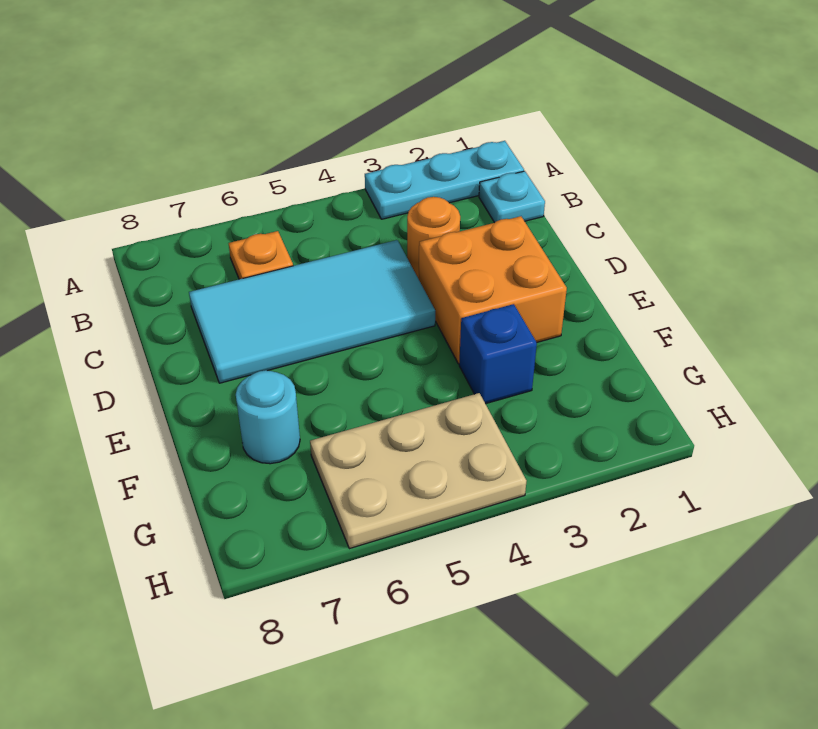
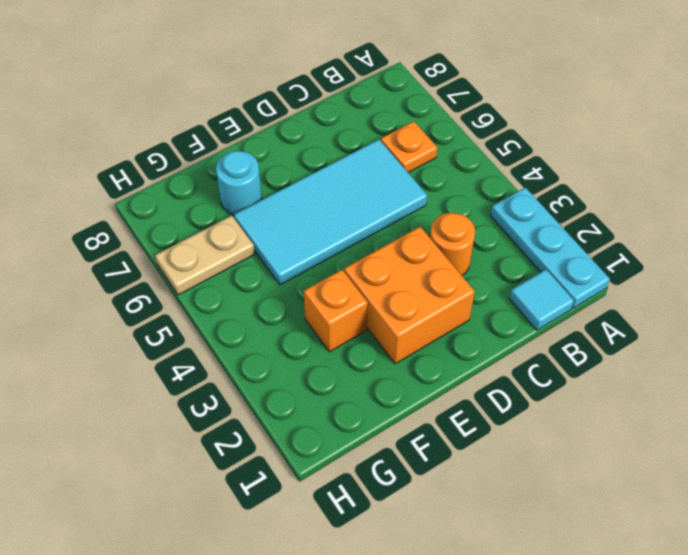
cyan plate B1 level 1 -> cyan tile B1 level 1
cyan tile C4:D7 level 1 -> cyan tile C5:F6 level 1
blue brick F3 level 1 -> orange brick F3 level 1
tan plate G4:H6 level 1 -> tan plate G6:H6 level 1

